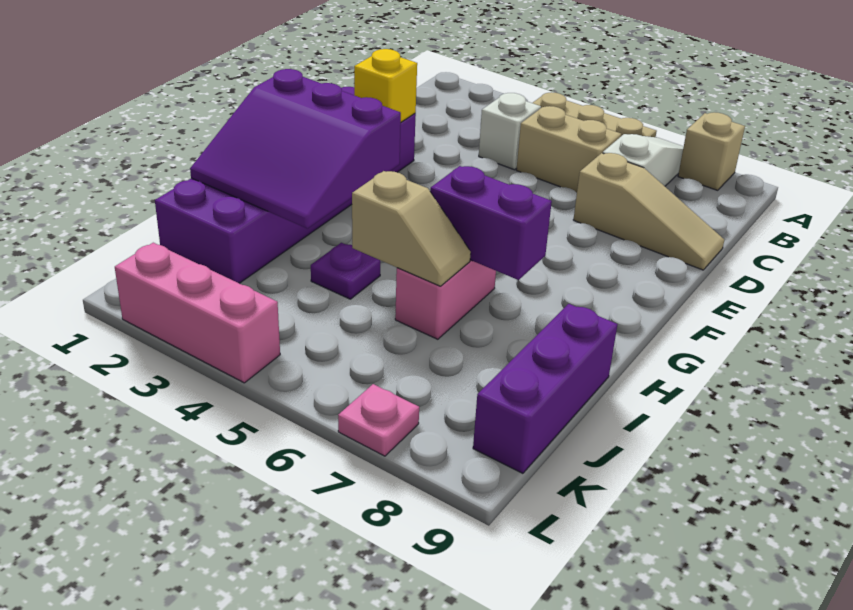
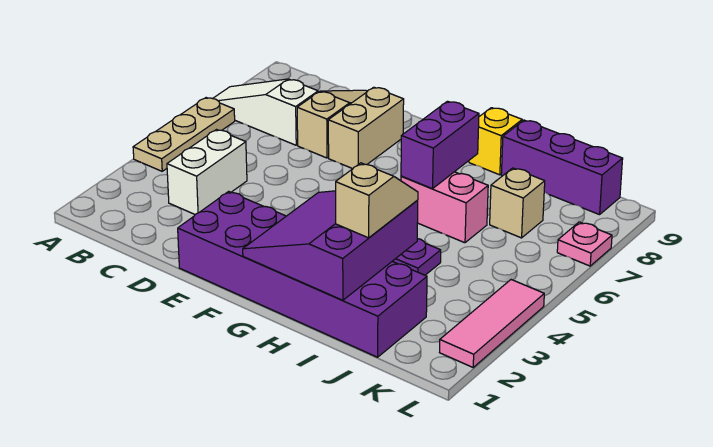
tan brick A8 level 1 -> tan brick J7 level 1
white brick C4 level 1 -> white brick C3:C4 level 1
tan brick C5:C6 level 1 -> tan brick E7:E8 level 1
yellow brick E2 level 2 -> yellow brick H9 level 1
purple slope G1:I3 level 2 top G -> purple slope G1:I3 level 2 top I
tan slope I5:I6 level 2 top 5 -> tan slope I2:I3 level 3 top 2
pink brick L2:L4 level 1 -> pink tile L2:L4 level 1

